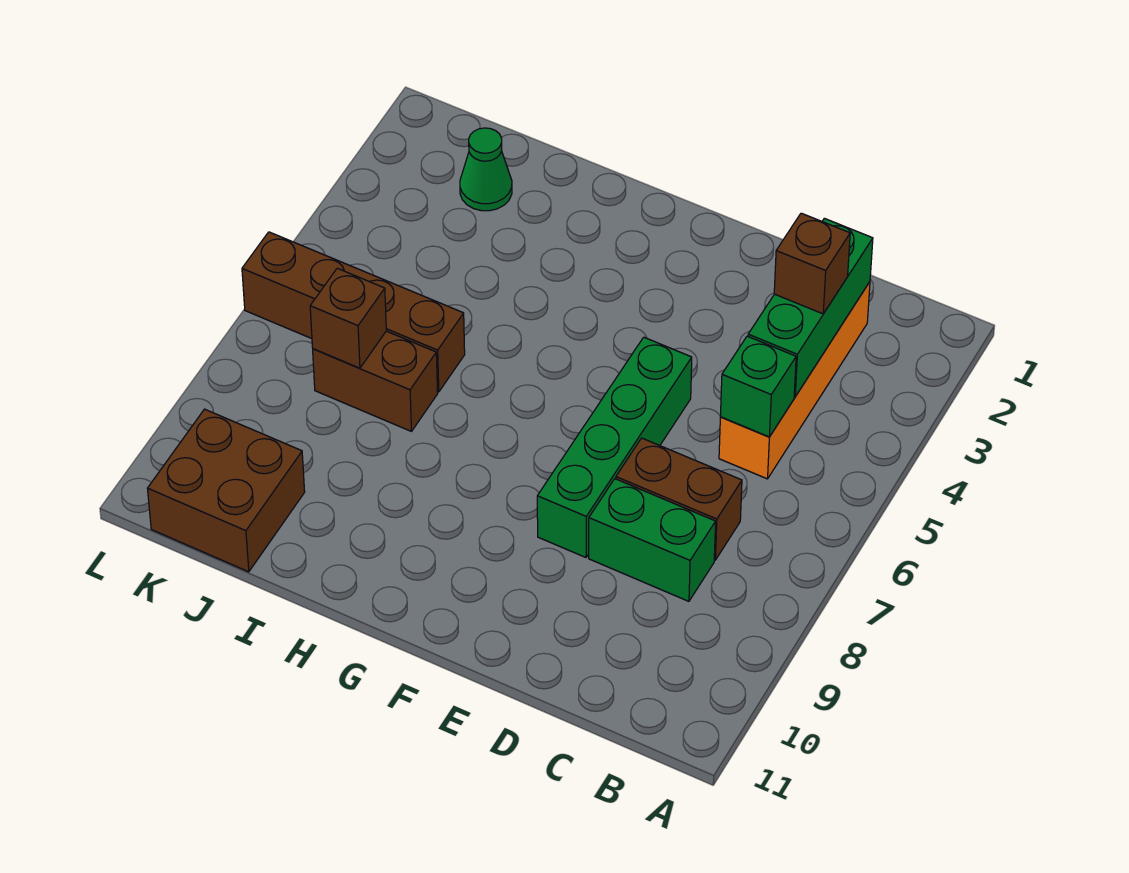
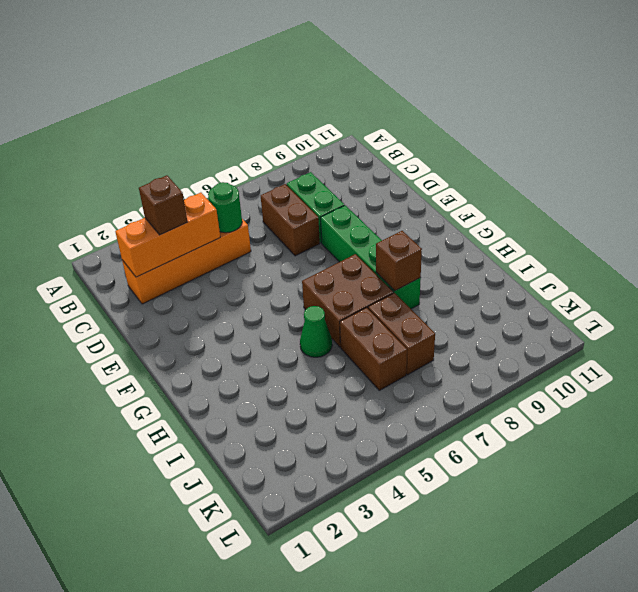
green brick C2:C4 level 2 -> orange brick C2:C4 level 2
green brick C5 level 2 -> green round brick C5 level 2
green brick E5:E8 level 1 -> green brick E8:H8 level 1
brown brick I6:L6 level 1 -> brown brick I6:J6 level 1
green cone J2 level 1 -> green cone H5 level 1
brown brick J7 level 2 -> brown brick H8 level 2
brown brick J10:K11 level 1 -> brown brick G6:H7 level 1

